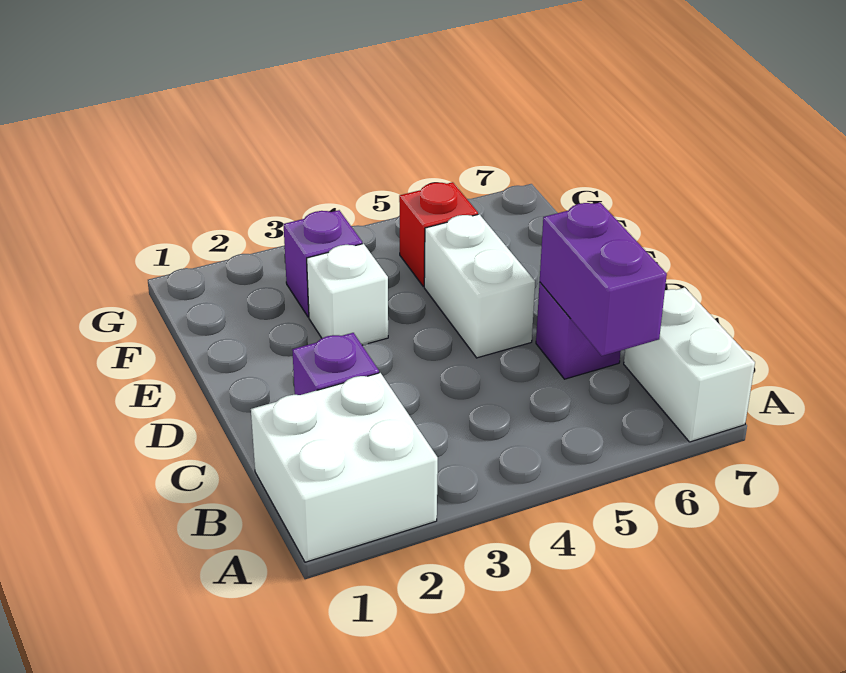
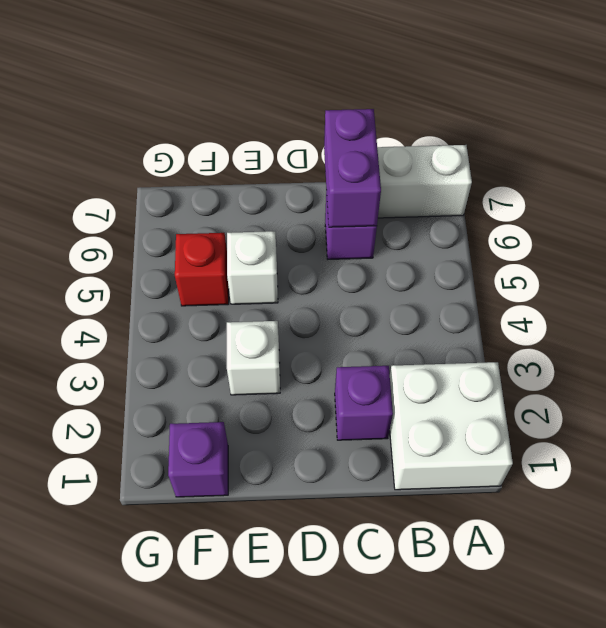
purple brick B6:C6 level 2 -> purple brick C6:C7 level 2
white brick D5:E5 level 1 -> white brick E5 level 1
purple brick F3 level 1 -> purple brick F1 level 1

